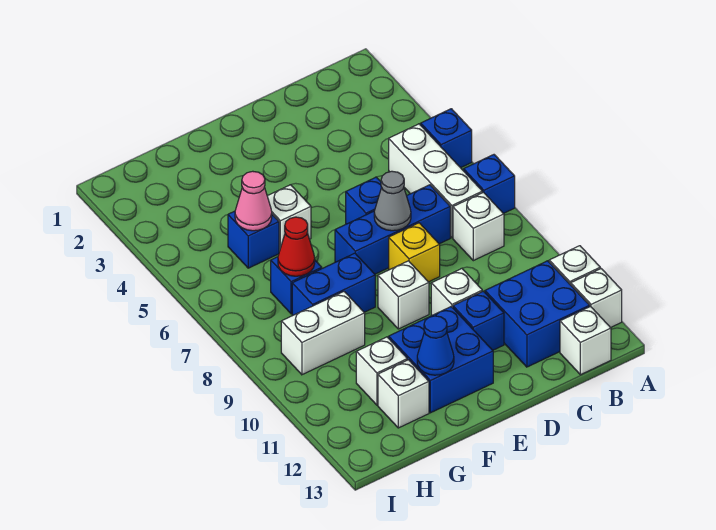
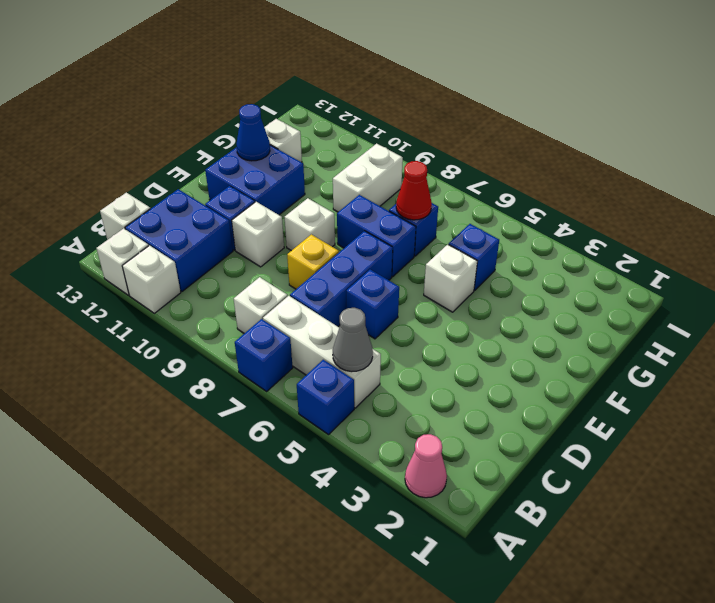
grey cone D7 level 2 -> grey cone B5 level 2
blue brick F8:G8 level 1 -> blue brick F7:F8 level 1
pink cone G5 level 2 -> pink cone A2 level 1
white brick G11 level 1 -> none

